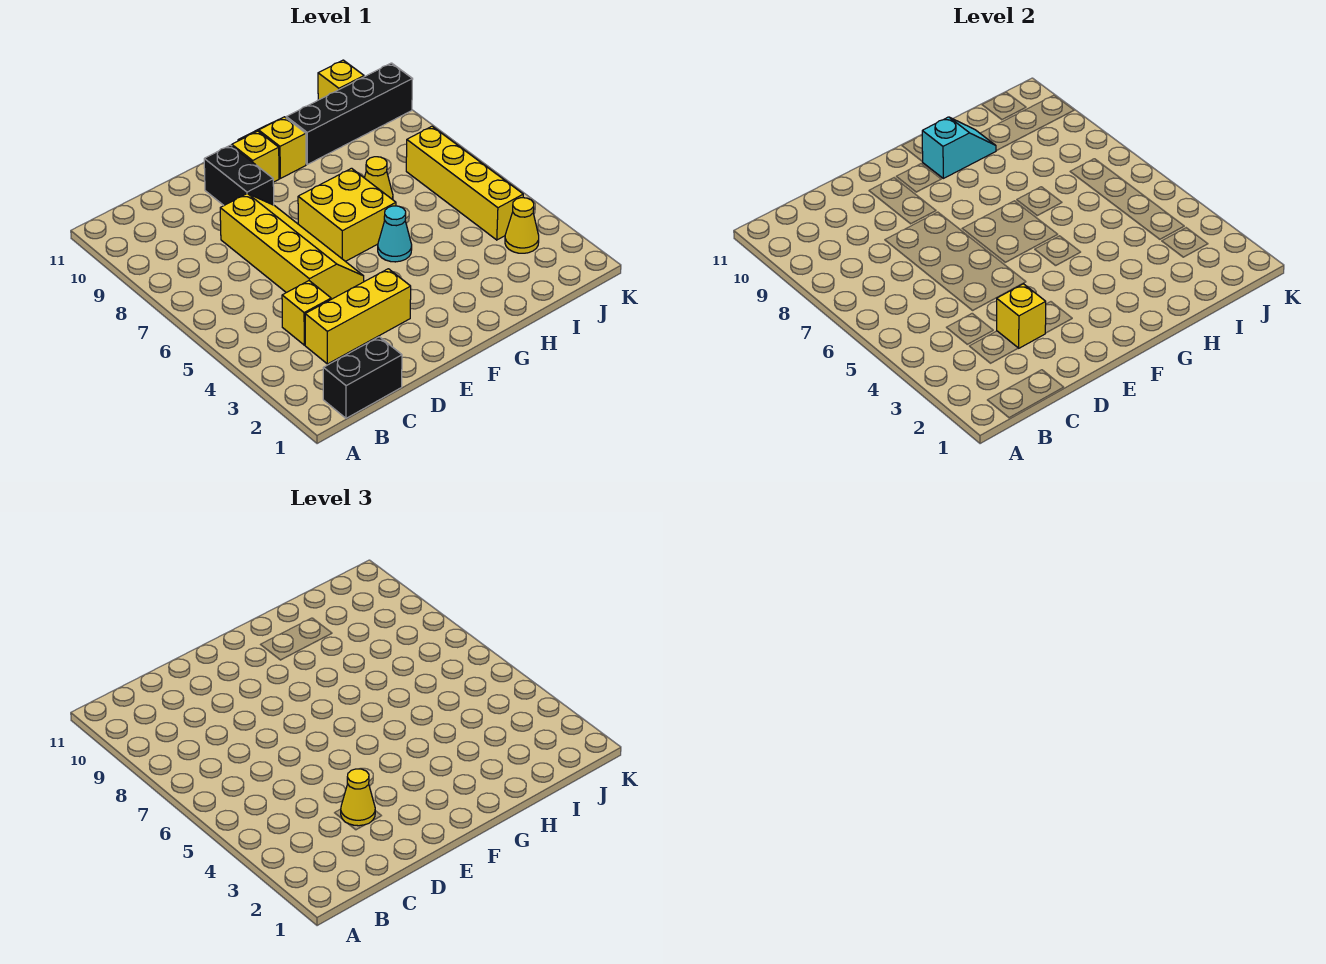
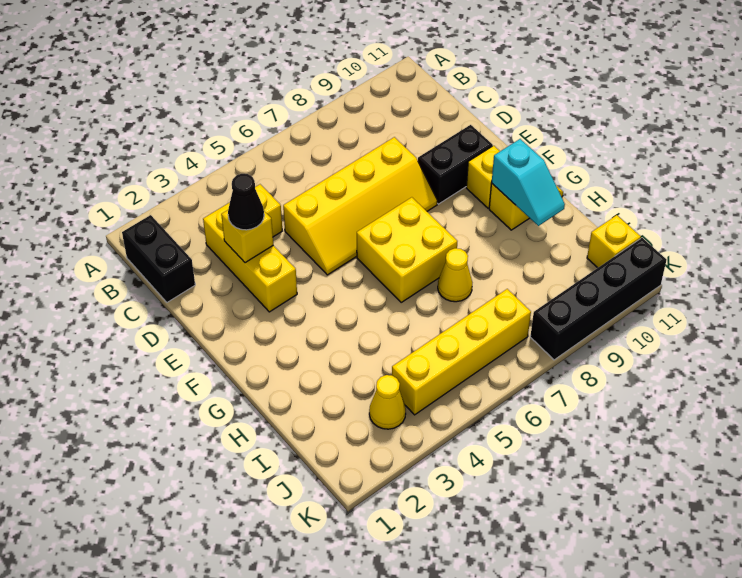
yellow cone D3 level 3 -> black cone D3 level 3
cyan cone G5 level 1 -> none
black brick H10:K10 level 1 -> black brick K8:K11 level 1

